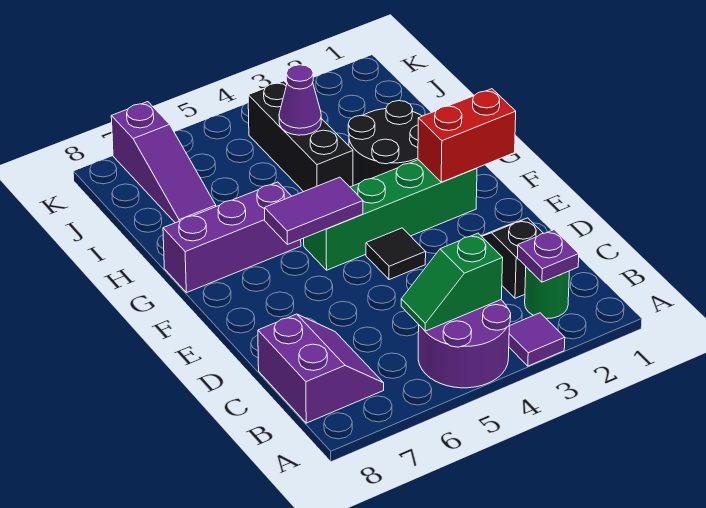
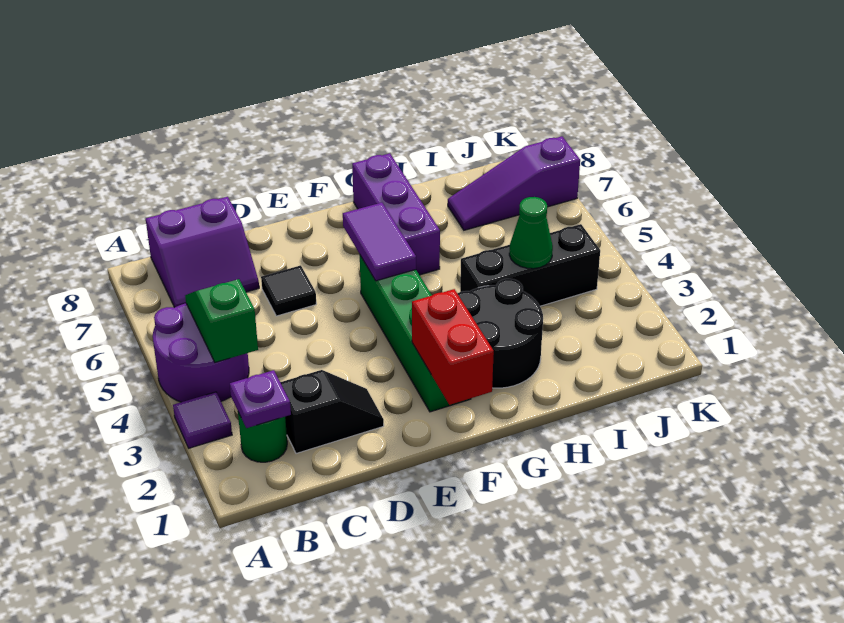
black tile E4 level 1 -> black tile D6 level 1
purple cone I4 level 2 -> green cone I4 level 2

